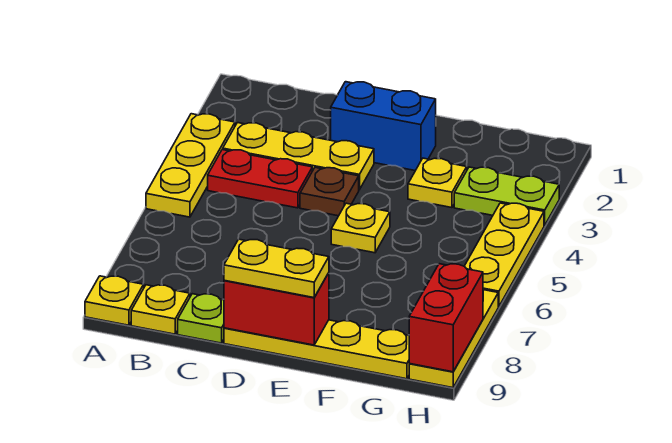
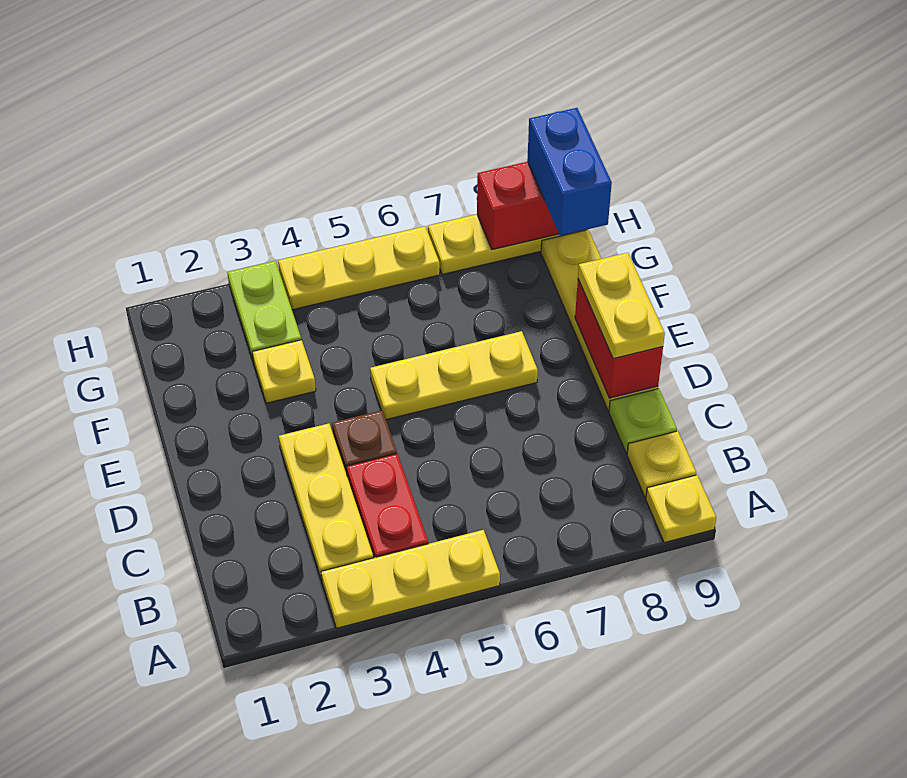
blue brick D2:E2 level 1 -> blue brick G9:H9 level 3
yellow plate E5 level 1 -> yellow plate E5:E7 level 1

